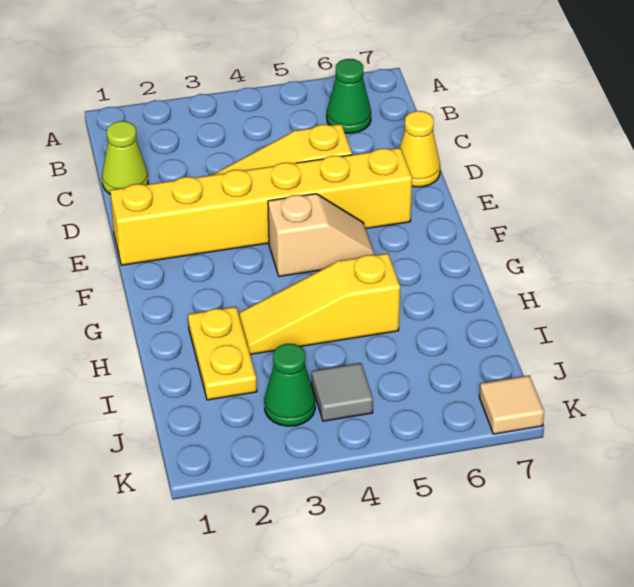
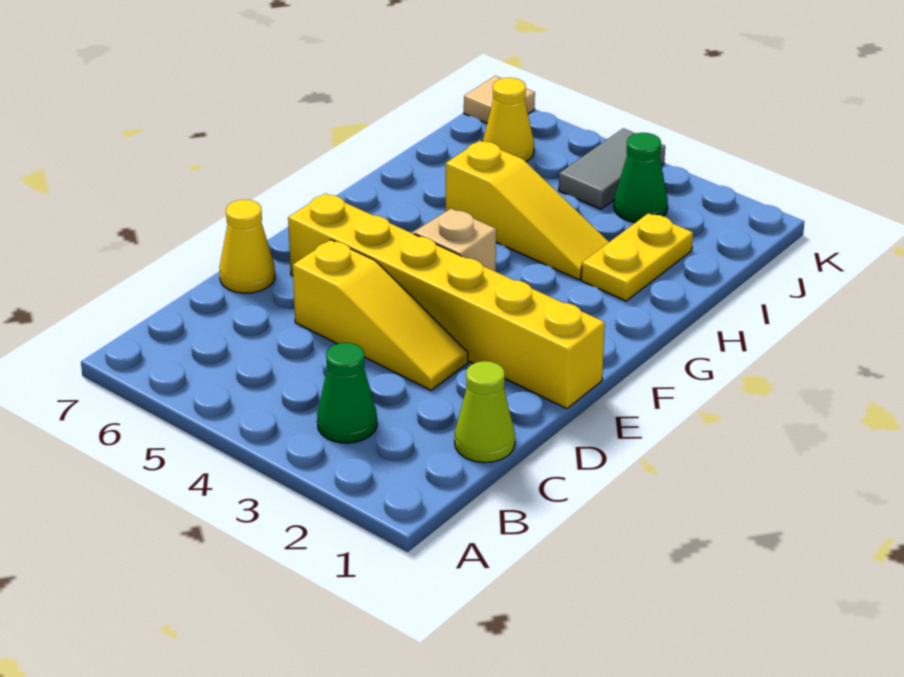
green cone B6 level 1 -> green cone B3 level 1
grey tile J4 level 1 -> grey tile J4:K4 level 1
none -> yellow cone J6 level 1

